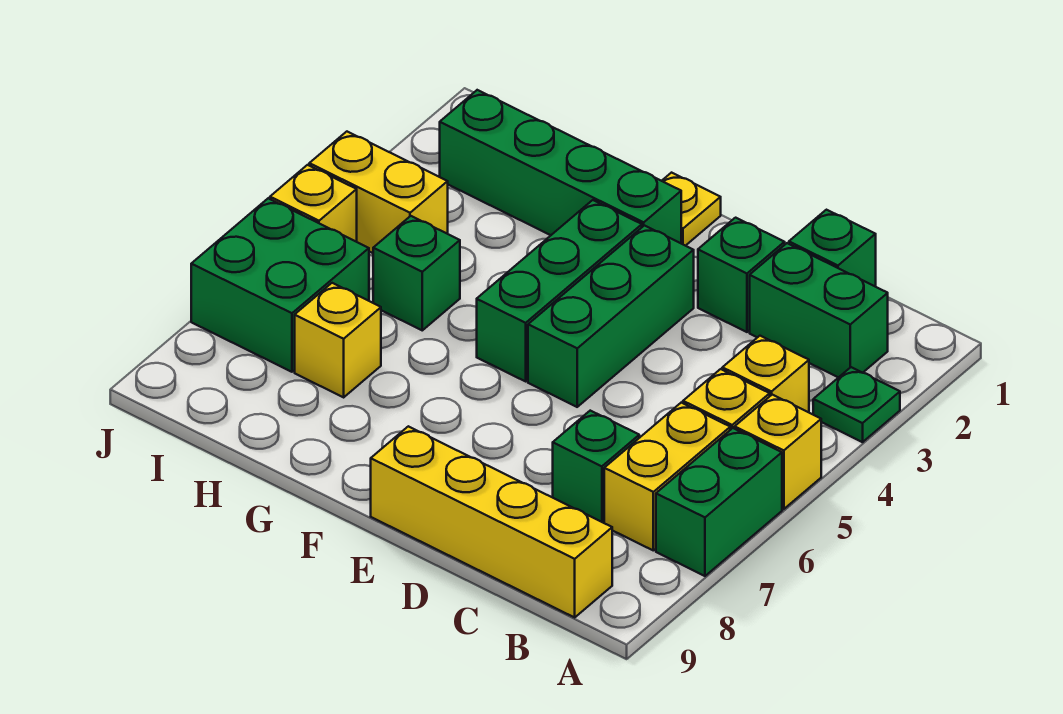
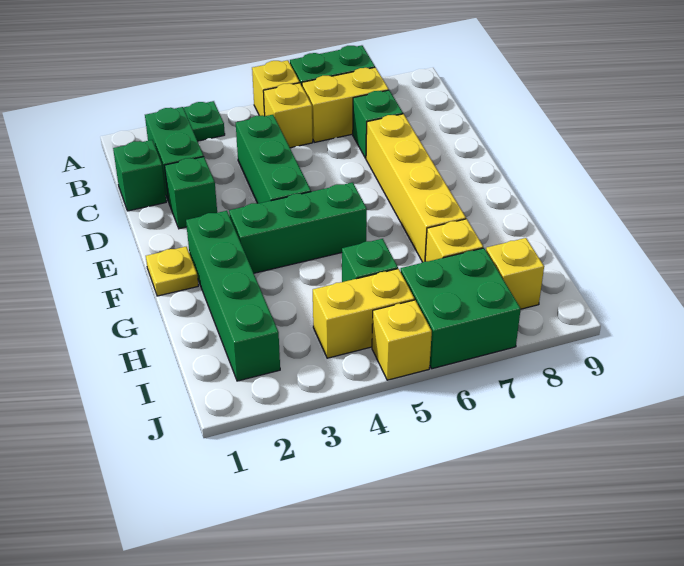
yellow brick B4 level 1 -> yellow brick I8 level 1
yellow brick B9:E9 level 1 -> yellow brick D7:G7 level 1
green brick E3:E5 level 1 -> green brick C4:E4 level 1
yellow brick I4:J4 level 1 -> yellow brick I4:I5 level 1

